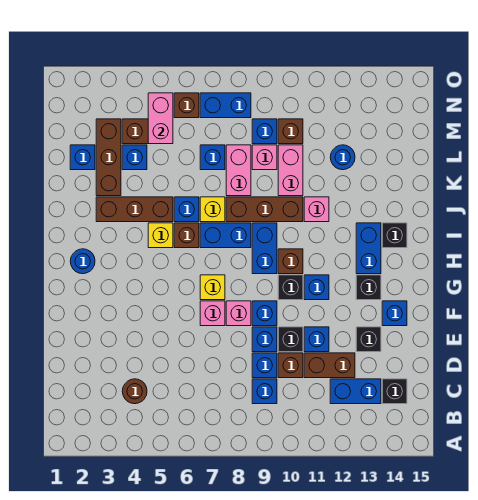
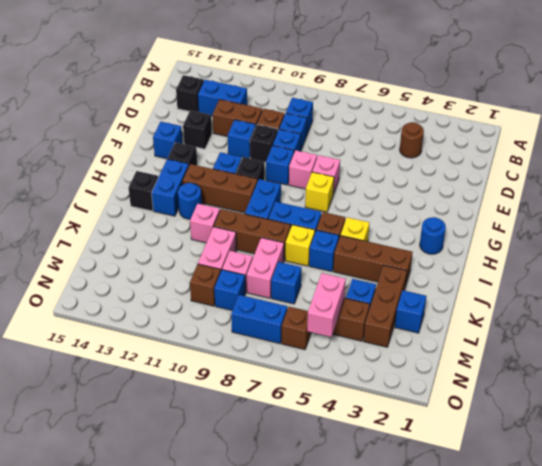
brown brick H10 level 1 -> brown brick H10:H12 level 1
blue round brick L12 level 1 -> blue round brick I12 level 1

